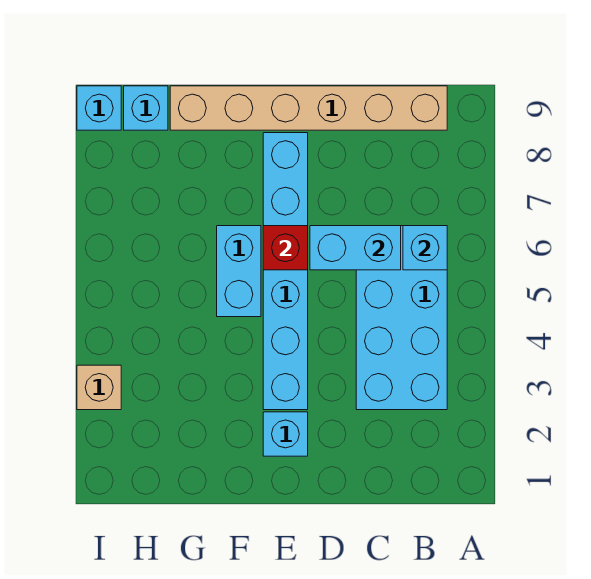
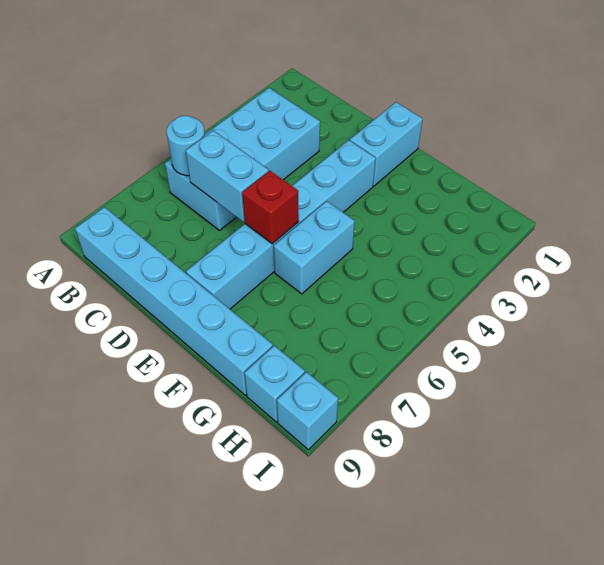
cyan brick B6 level 2 -> cyan round brick B6 level 2
tan brick B9:G9 level 1 -> cyan brick B9:G9 level 1
cyan brick E2 level 1 -> cyan brick E1:E2 level 1
tan brick I3 level 1 -> none

